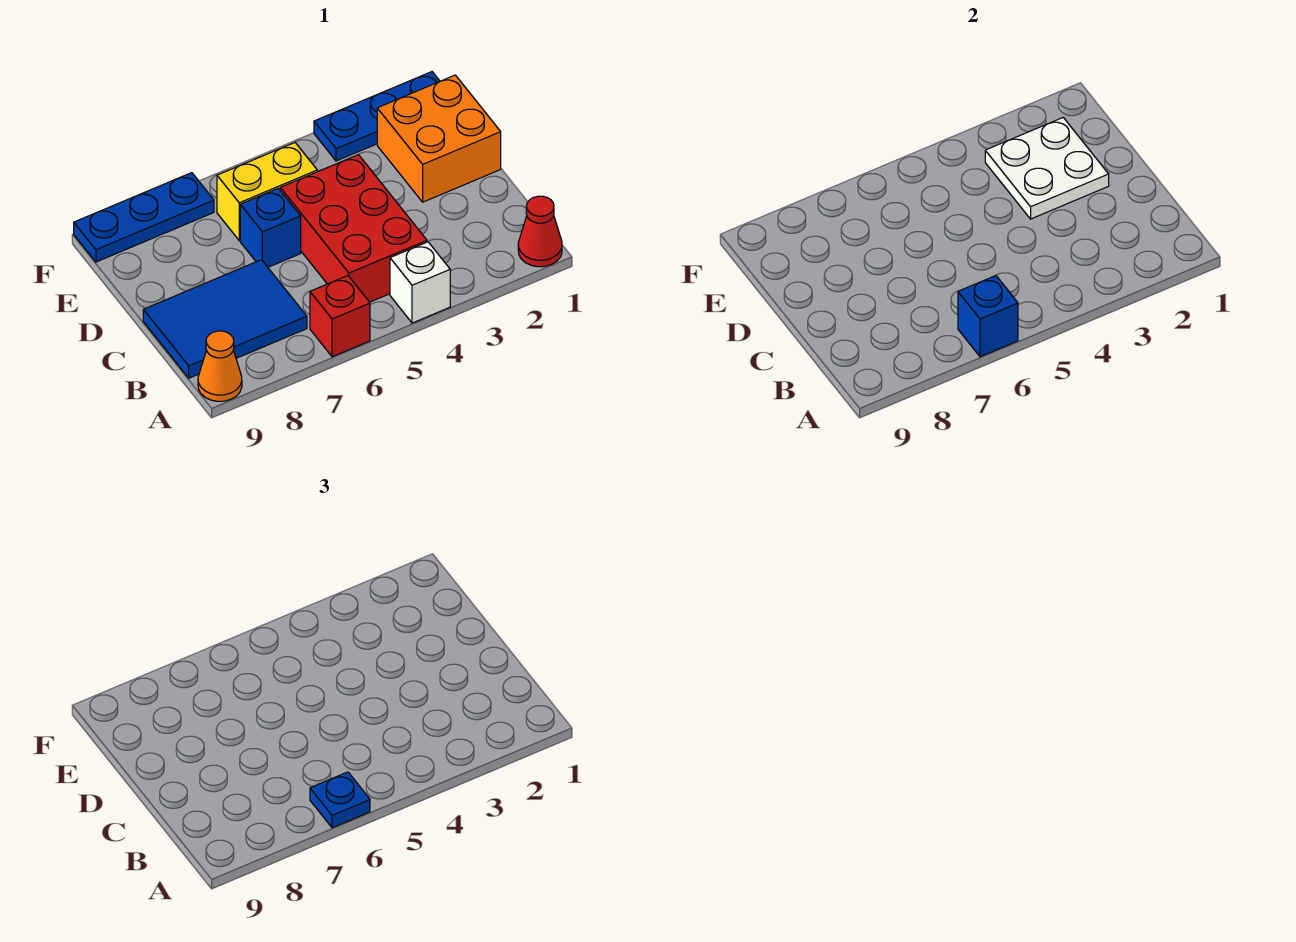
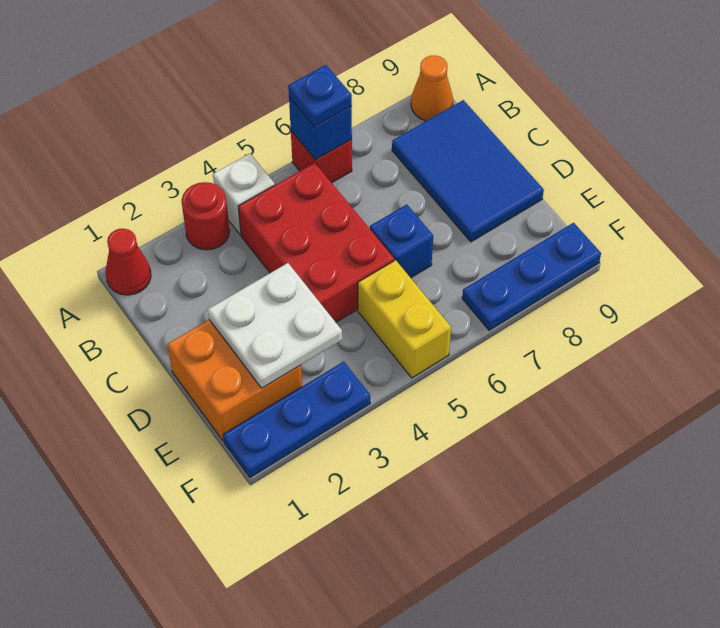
none -> red round brick A3 level 1
blue tile B7:C9 level 1 -> blue tile B8:D9 level 1
yellow brick E5:E6 level 1 -> yellow brick E5:F5 level 1

